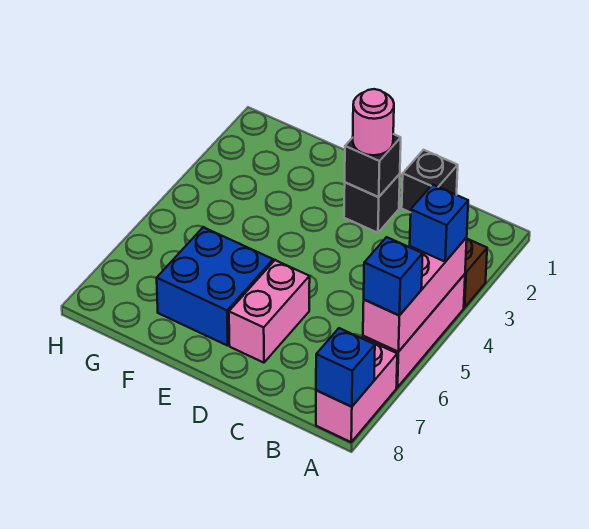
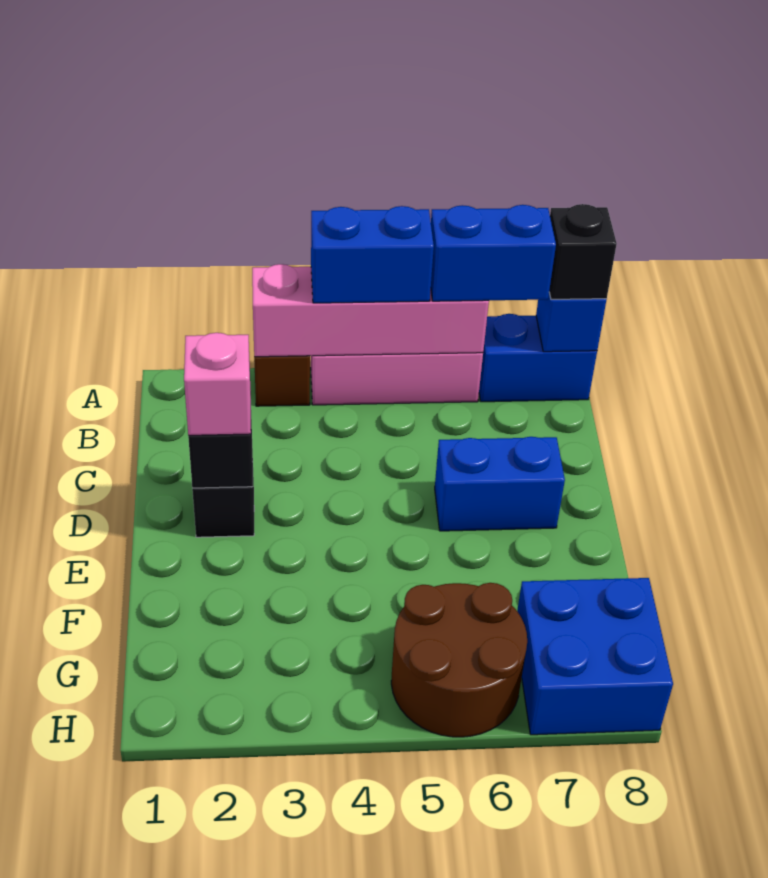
pink brick A4:A6 level 2 -> pink brick A3:A6 level 2
blue brick A4 level 3 -> blue brick A4:A5 level 3
blue brick A6 level 3 -> blue brick A6:A7 level 3
pink brick A7:A8 level 1 -> blue brick A7:A8 level 1
black brick C1 level 1 -> black brick A8 level 3
pink round brick D2 level 3 -> pink brick D2 level 3
pink brick D6:D7 level 1 -> blue brick D6:D7 level 1
blue brick E6:F7 level 1 -> blue brick G7:H8 level 1
none -> brown round brick G5:H6 level 1

